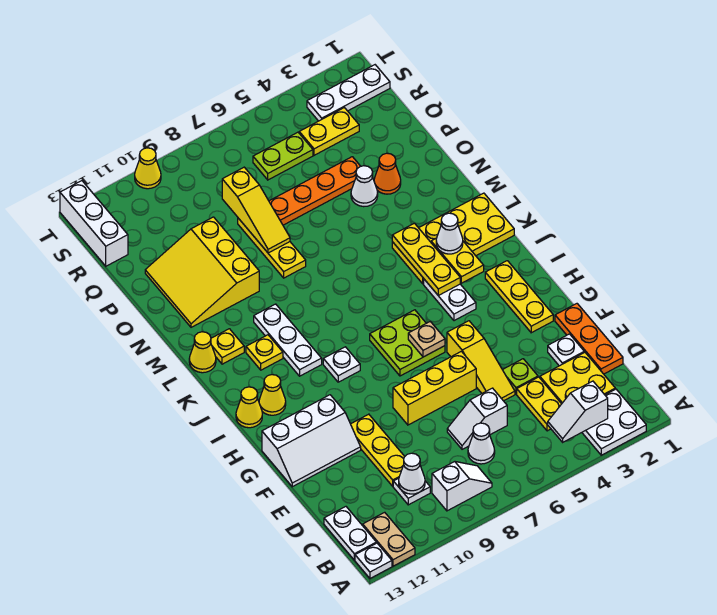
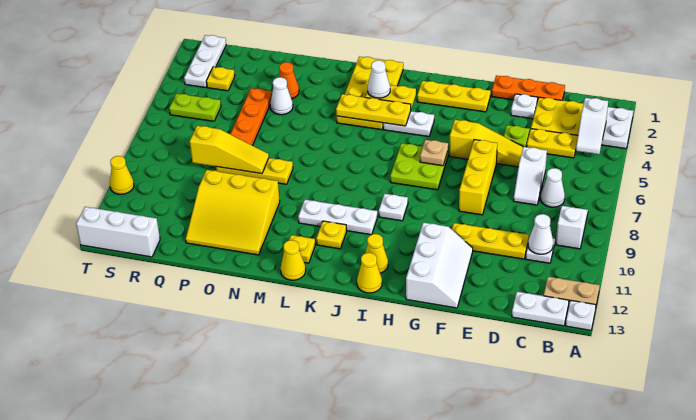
yellow plate R3:R4 level 1 -> yellow plate R3 level 1
lime plate R5:R6 level 1 -> lime plate R5:S5 level 1

